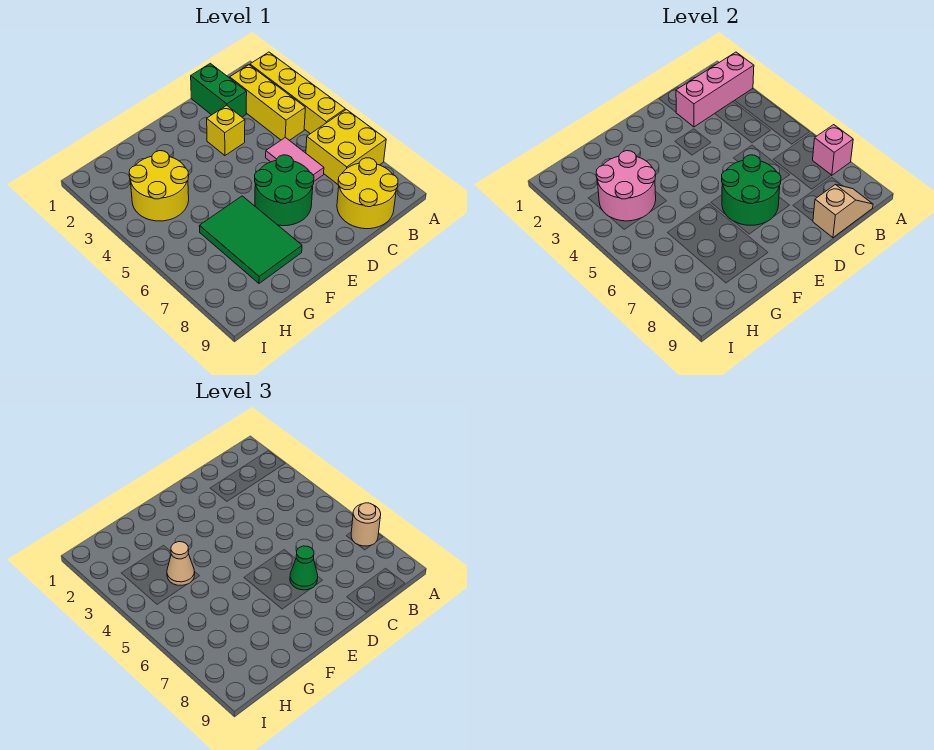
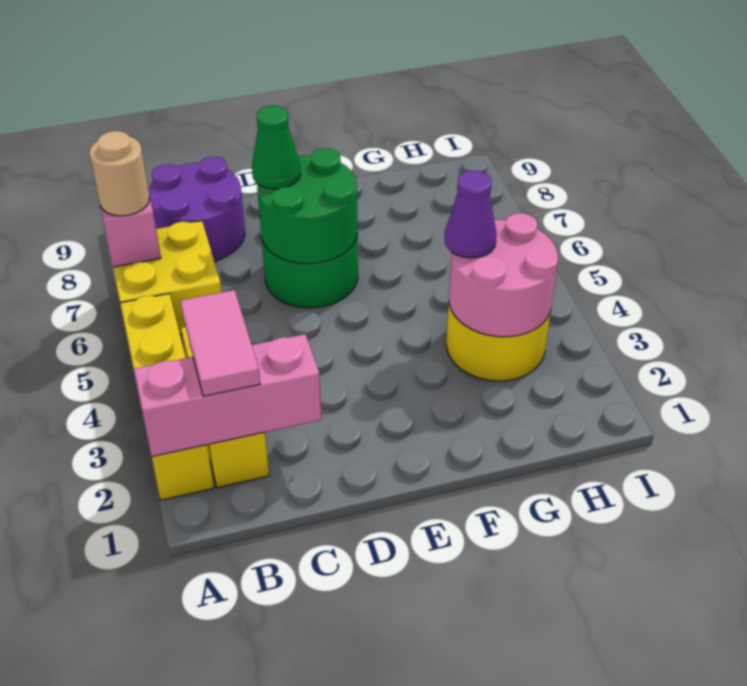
yellow round brick B8:C9 level 1 -> purple round brick B8:C9 level 1
tan slope B9:C9 level 2 top C -> none
green brick C1:C2 level 1 -> none
pink tile C5:C6 level 1 -> pink tile B2:B3 level 3
yellow brick D3 level 1 -> none
green tile F6:G8 level 1 -> none
tan cone G4 level 3 -> purple cone G4 level 3

